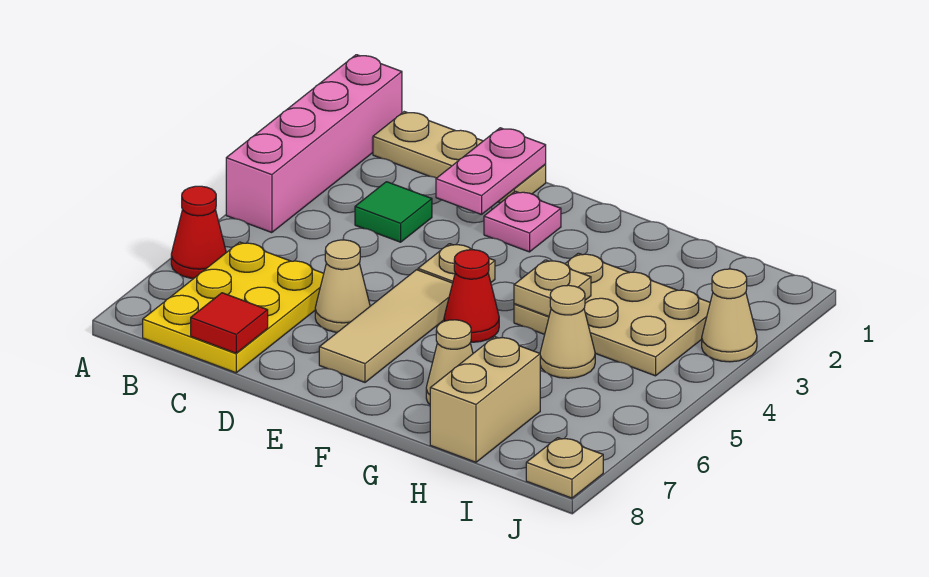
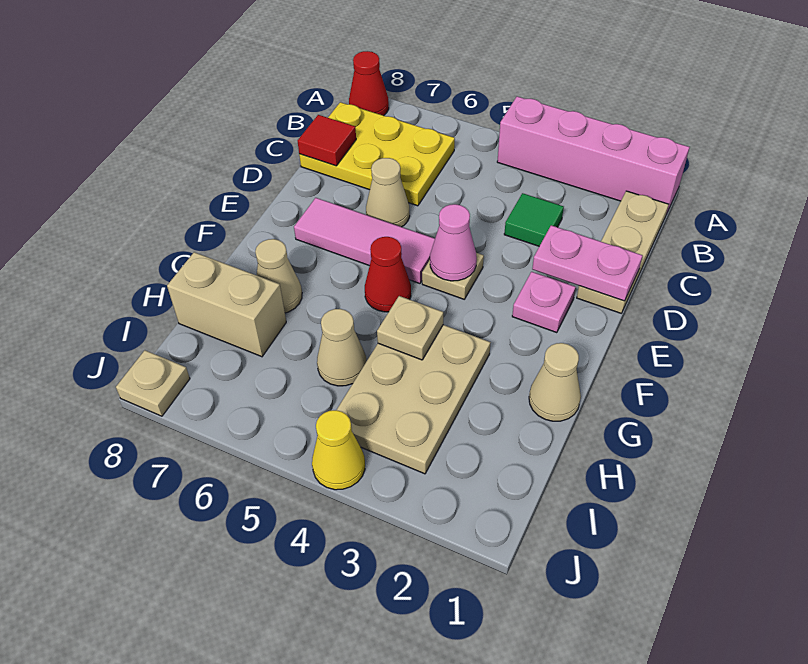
red cone A6 level 1 -> red cone A8 level 1
none -> pink cone E4 level 2
tan tile E5:E7 level 1 -> pink tile E5:E7 level 1
tan cone J3 level 1 -> tan cone G1 level 1
none -> yellow cone J4 level 1

